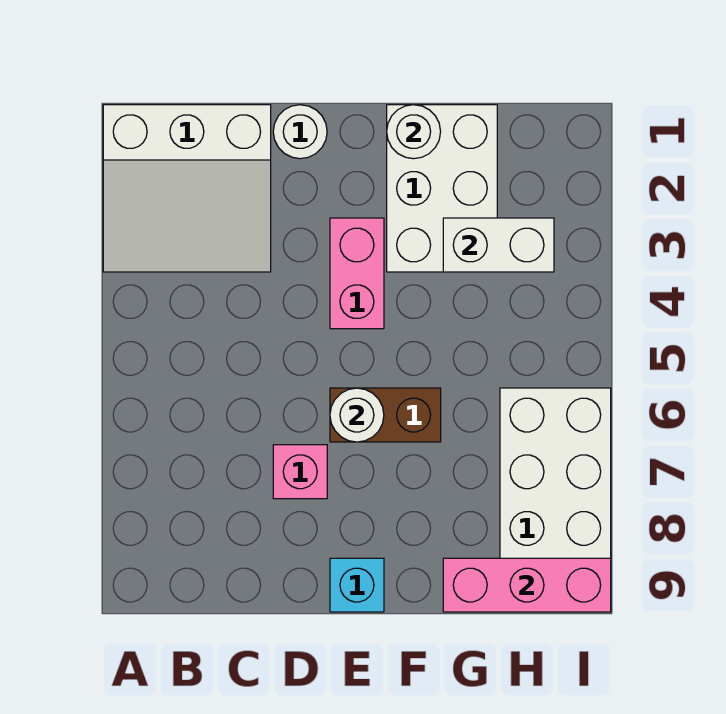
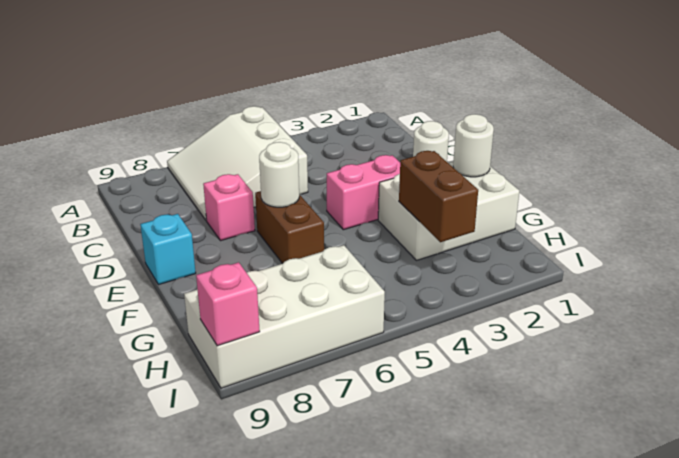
white slope A1:C3 level 1 top 1 -> white slope A5:C7 level 1 top 5
white brick G3:H3 level 2 -> brown brick G3:H3 level 2
pink brick G9:I9 level 2 -> pink brick I9 level 2

